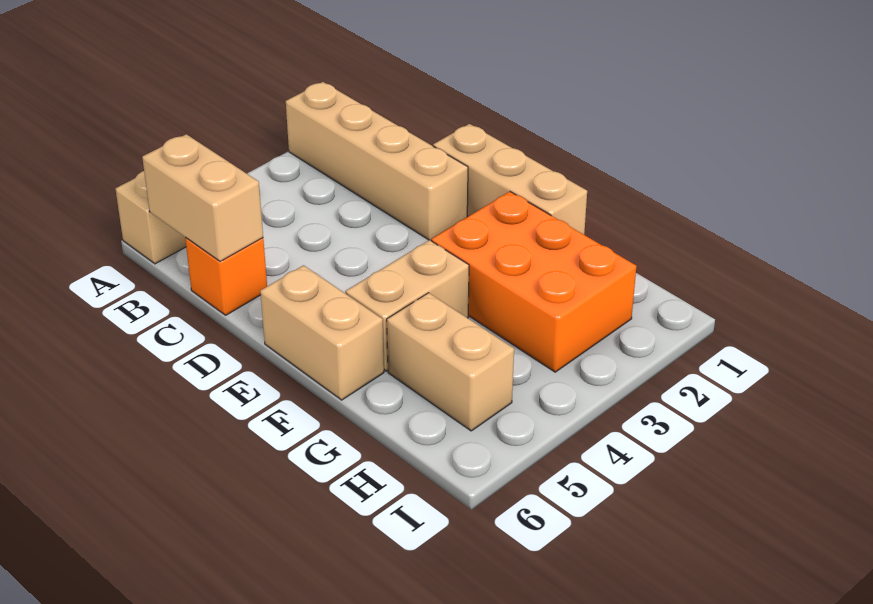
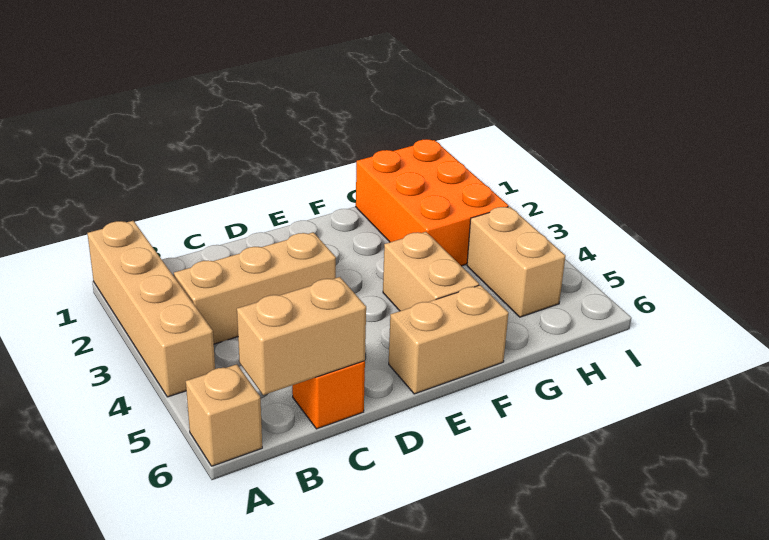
tan brick A2:D2 level 1 -> tan brick A1:A4 level 1
tan brick D1:F1 level 1 -> tan brick B3:D3 level 1
orange brick F2:H3 level 1 -> orange brick G1:H3 level 1
tan brick G5:H5 level 1 -> tan brick H4:H5 level 1

